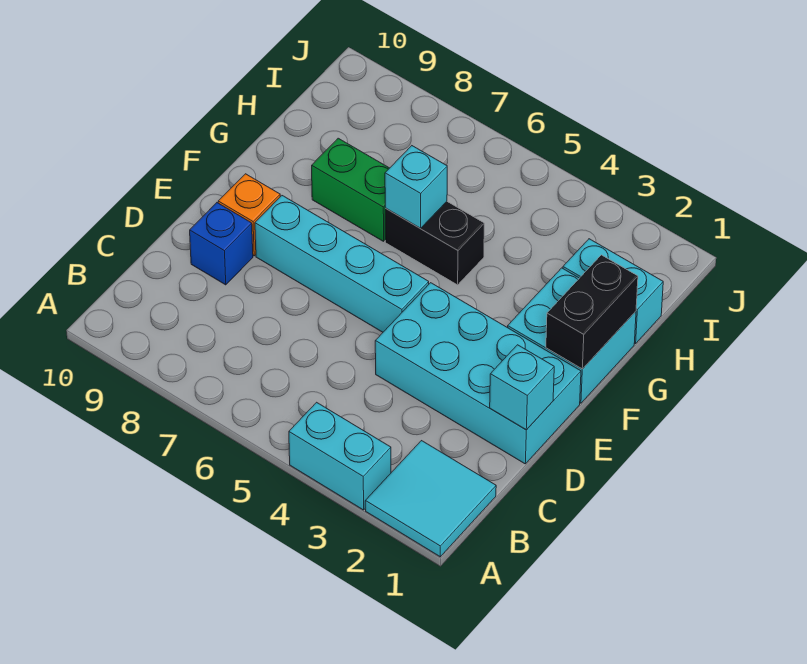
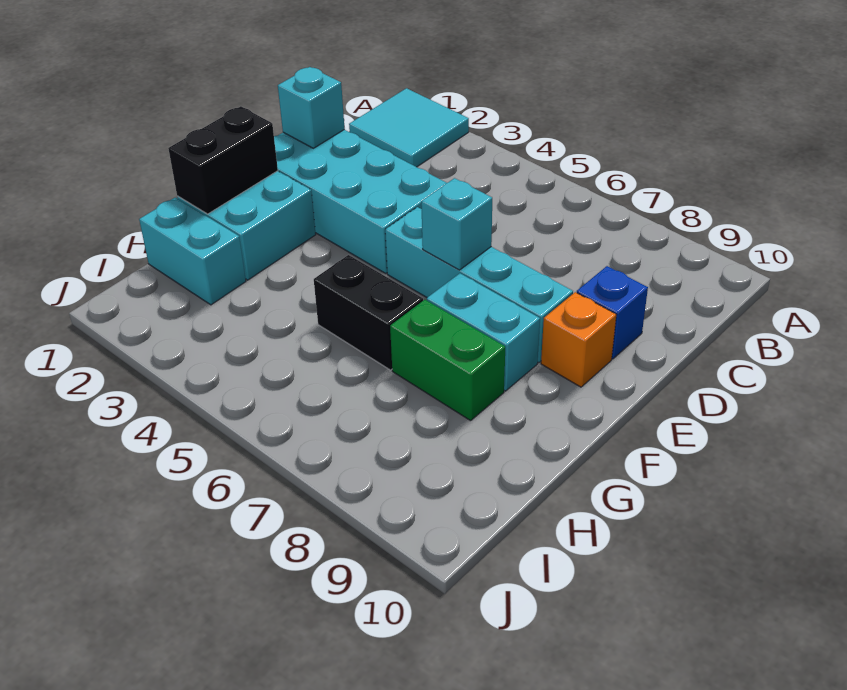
cyan brick A3:A4 level 1 -> cyan brick F7:F8 level 1
cyan brick G6 level 2 -> cyan brick E6 level 2

